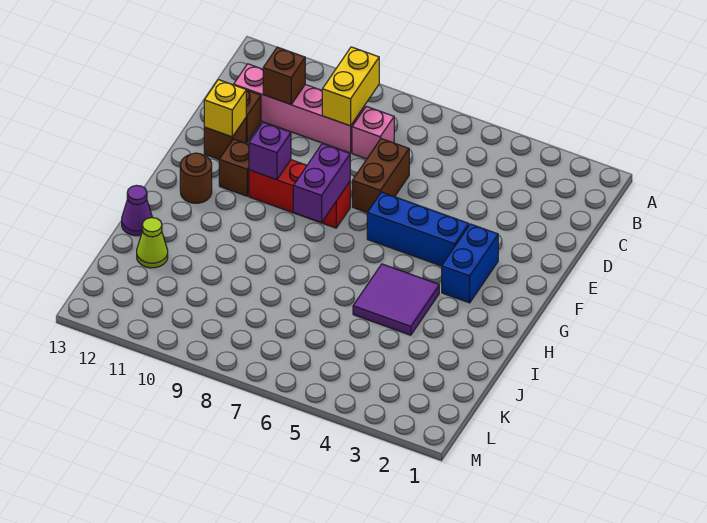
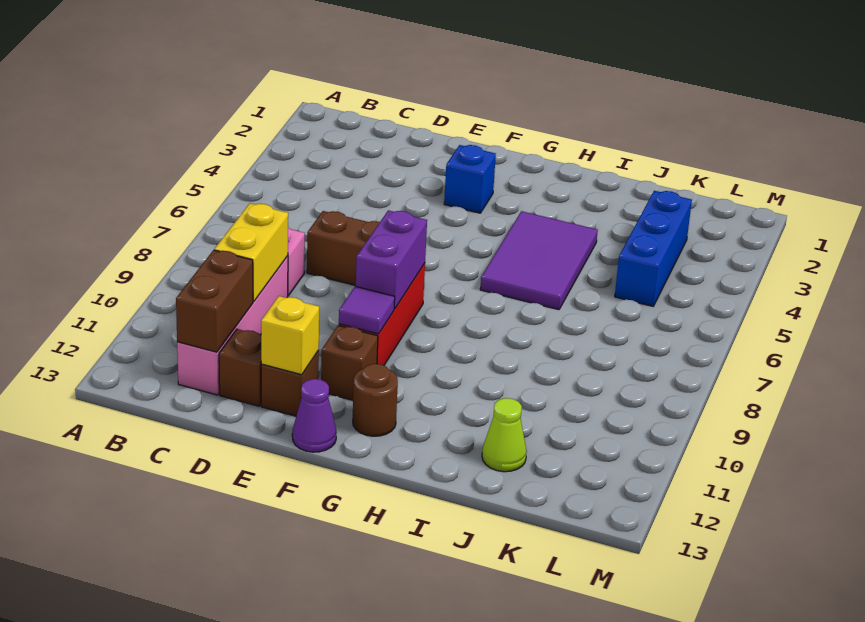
yellow brick B9:C9 level 2 -> yellow brick C9:C10 level 2
brown brick C11 level 2 -> brown brick C11:C12 level 2
blue brick F3:G3 level 1 -> blue brick F3 level 1
blue brick F4:F6 level 1 -> blue brick K3:K5 level 1
purple brick F8:G8 level 2 -> purple brick F8:F9 level 2
purple brick F10 level 2 -> purple tile F10 level 2
purple tile H4:I5 level 1 -> purple tile H4:I6 level 1
purple cone I13 level 1 -> purple cone F13 level 1

